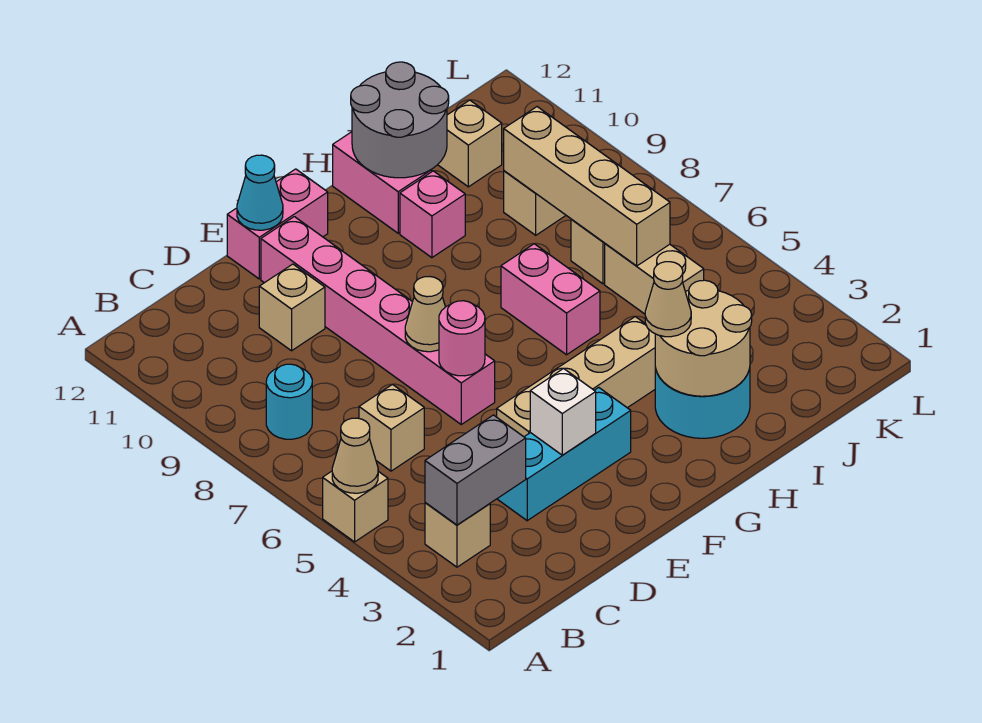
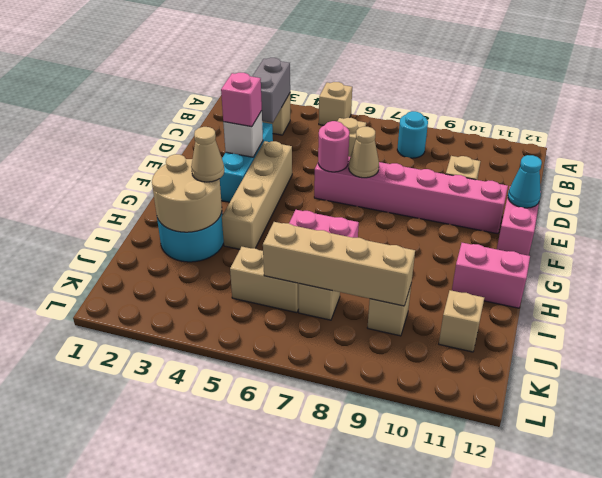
tan cone A5 level 2 -> none
pink brick H10 level 1 -> pink brick E3 level 3
grey round brick H11:I12 level 2 -> none

